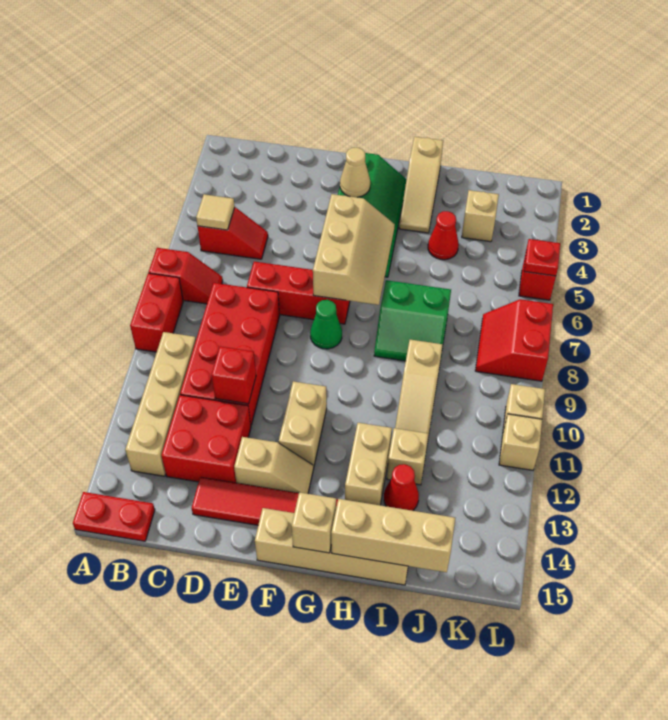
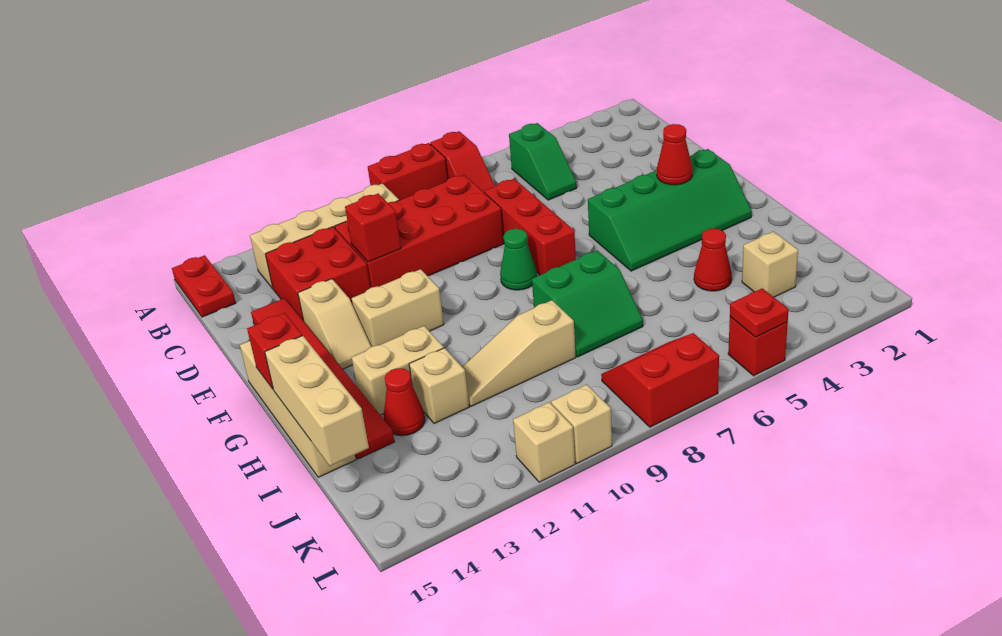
red slope B5:C5 level 1 top B -> green slope B5:C5 level 1 top B
tan tile B5 level 2 -> none
tan cone F3 level 2 -> red cone F3 level 2
tan slope F5:G7 level 2 top F -> none
tan brick G15 level 2 -> red brick G15 level 2
tan slope H1:H3 level 1 top 1 -> none
green slope H7:I8 level 1 top 7 -> green slope H7:I8 level 1 top H

